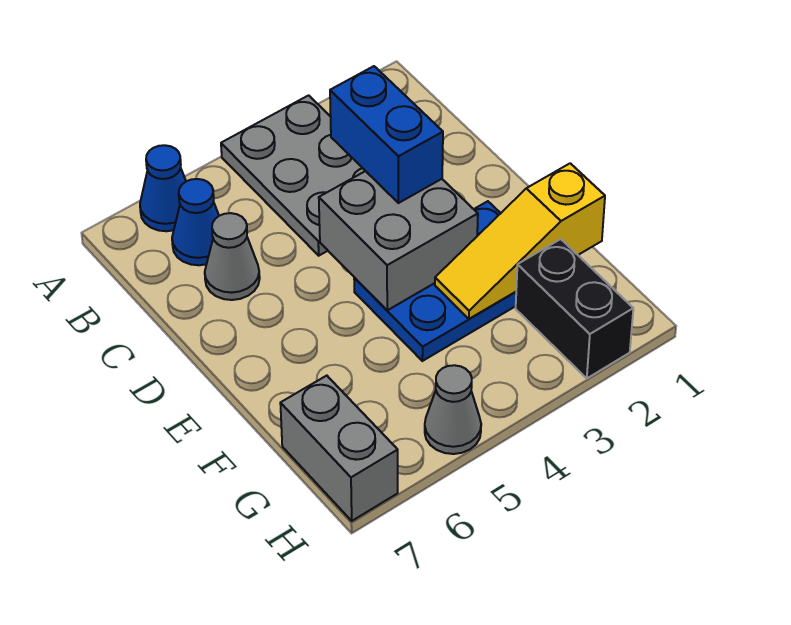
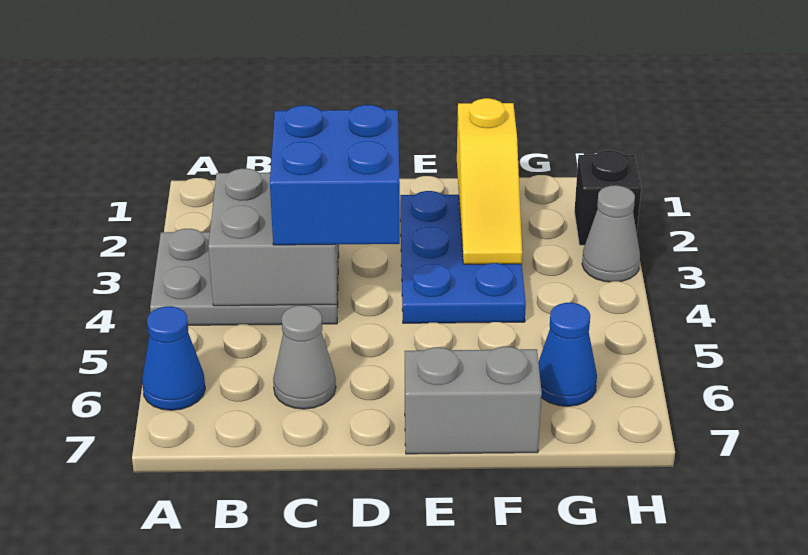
blue cone B6 level 1 -> blue cone G6 level 1
blue brick C3:D3 level 3 -> blue brick C3:D4 level 3
grey brick D3:E4 level 2 -> grey brick B3:C4 level 2
black brick G2:H2 level 1 -> black brick H2 level 1
grey brick G7:H7 level 1 -> grey brick E7:F7 level 1
grey cone H5 level 1 -> grey cone H3 level 1

